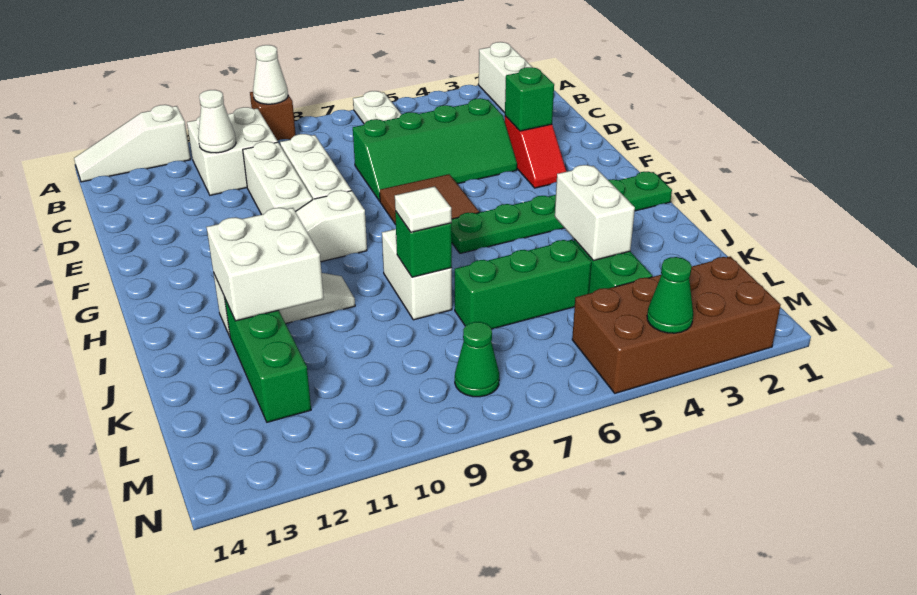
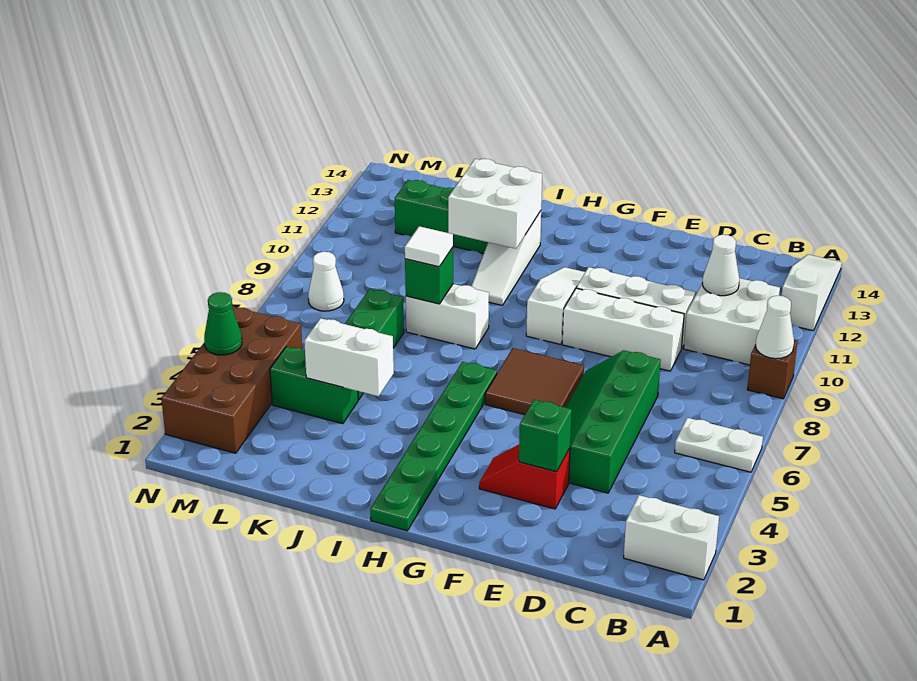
green cone M8 level 1 -> white cone M8 level 1

